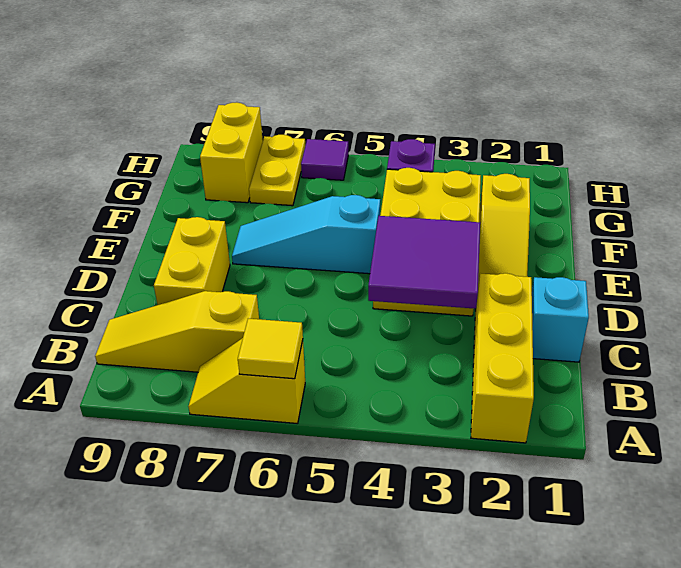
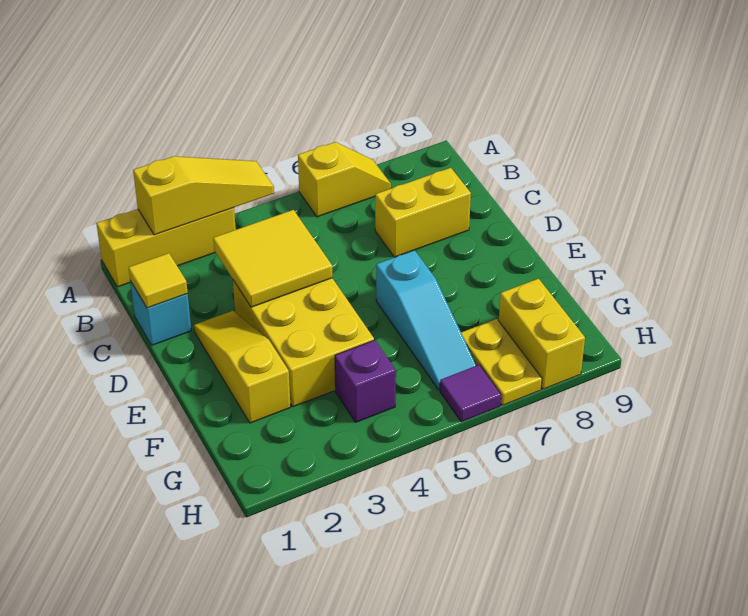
yellow brick A2:C2 level 1 -> yellow brick A1:A3 level 1
yellow tile A6 level 2 -> yellow tile C1 level 2
yellow slope B7:B9 level 1 top 7 -> yellow slope A2:A4 level 2 top 2
purple tile C3:D4 level 2 -> yellow tile C3:D4 level 2
yellow brick C8:D8 level 1 -> yellow brick C7:C8 level 1
cyan slope E5:E7 level 1 top 5 -> cyan slope E6:G6 level 1 top E

